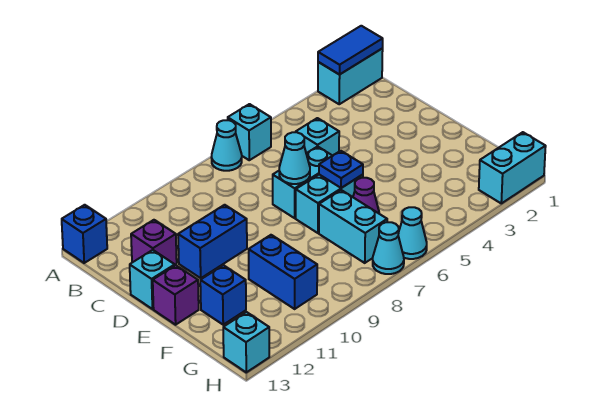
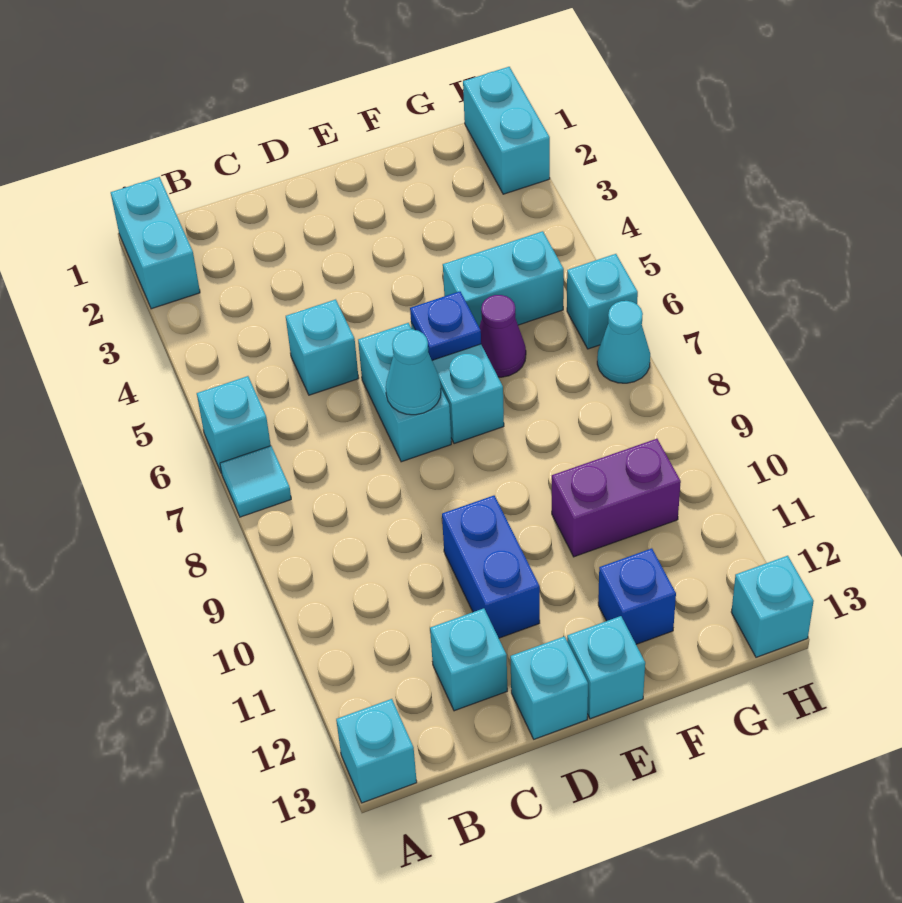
blue tile A1:A2 level 2 -> none
cyan cone A7 level 1 -> cyan tile A7 level 1
blue brick A13 level 1 -> cyan brick A13 level 1
purple brick C12 level 1 -> cyan brick C12 level 1
purple brick E13 level 1 -> cyan brick E13 level 1
cyan brick F7:G7 level 1 -> cyan brick F5:G5 level 1
blue brick F10:G10 level 1 -> purple brick F10:G10 level 1
cyan cone H6 level 1 -> cyan brick H6 level 1

